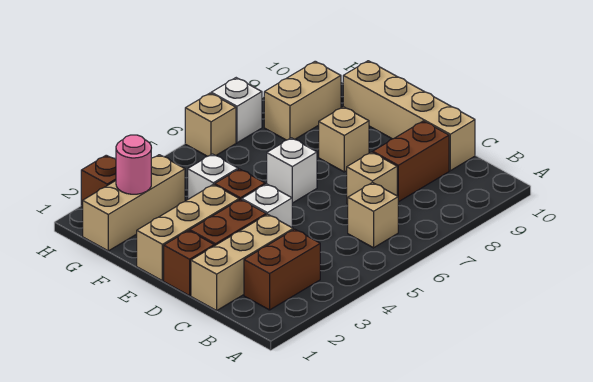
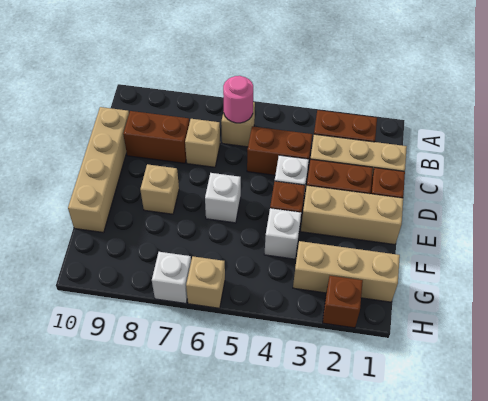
none -> brown brick C4:C5 level 1
pink round brick G2 level 2 -> pink round brick B6 level 2
tan brick G8:G9 level 1 -> none

